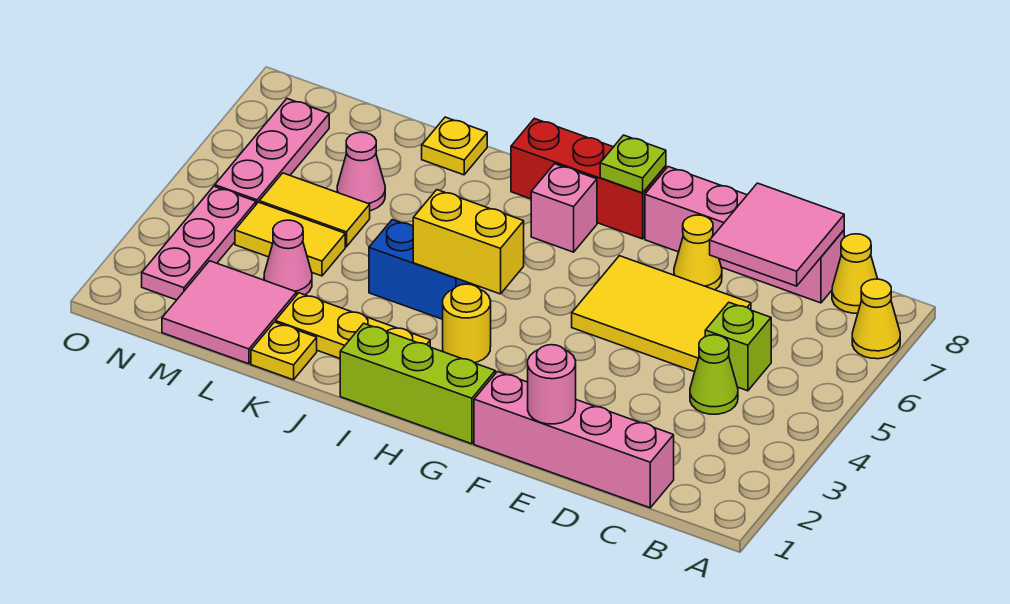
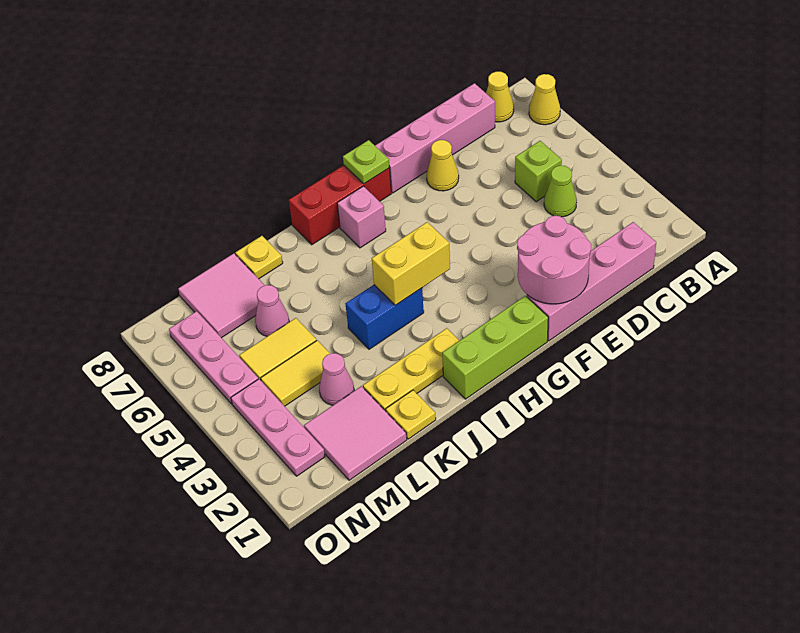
pink tile C7:D8 level 2 -> pink tile L7:M8 level 1
yellow tile D5:F6 level 1 -> none
pink round brick E1 level 2 -> pink round brick E1:F2 level 2
yellow round brick H3 level 1 -> none

